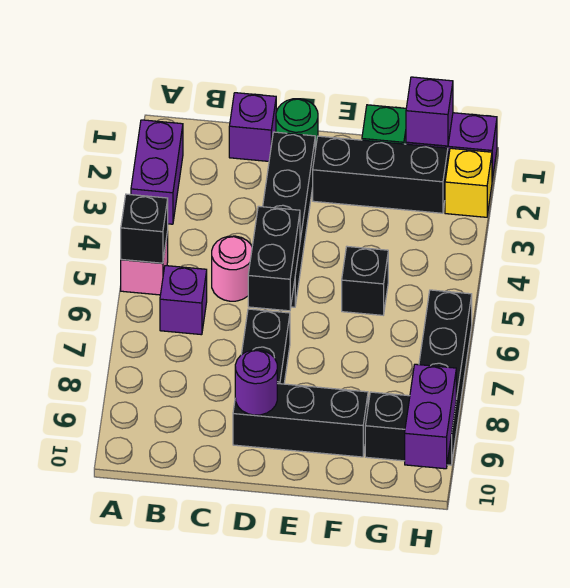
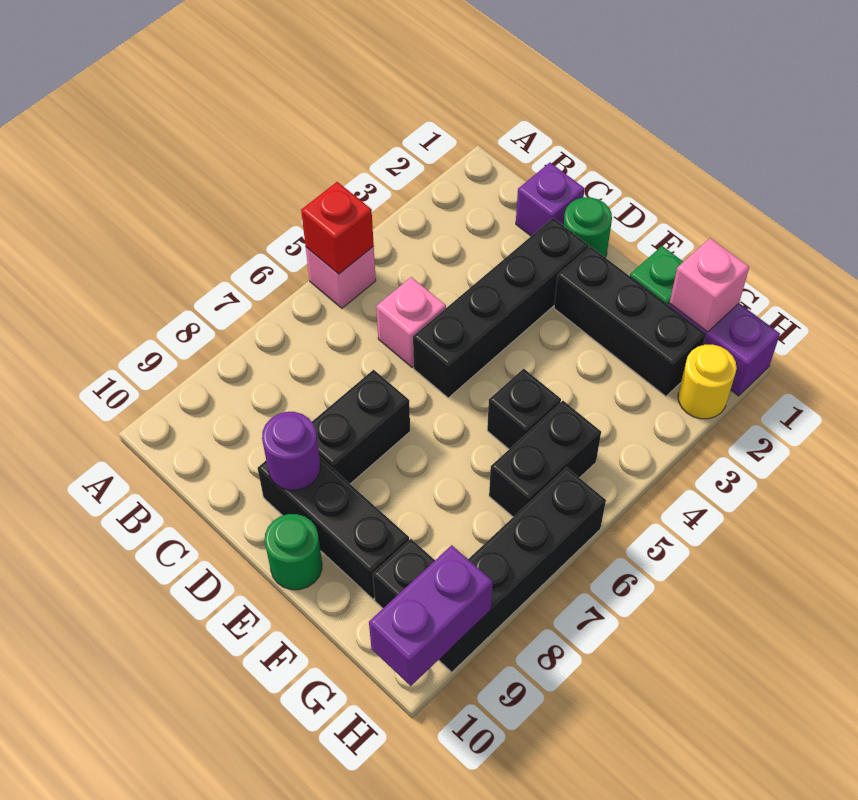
purple brick A2:A3 level 1 -> none
black brick A5 level 2 -> red brick A5 level 2
purple brick B6 level 1 -> none
pink round brick C5 level 1 -> pink brick C5 level 1
black brick D5:D6 level 2 -> black brick G5:G6 level 1
none -> green round brick E10 level 1
purple brick G1 level 2 -> pink brick G1 level 2
yellow brick H2 level 1 -> yellow round brick H2 level 1

